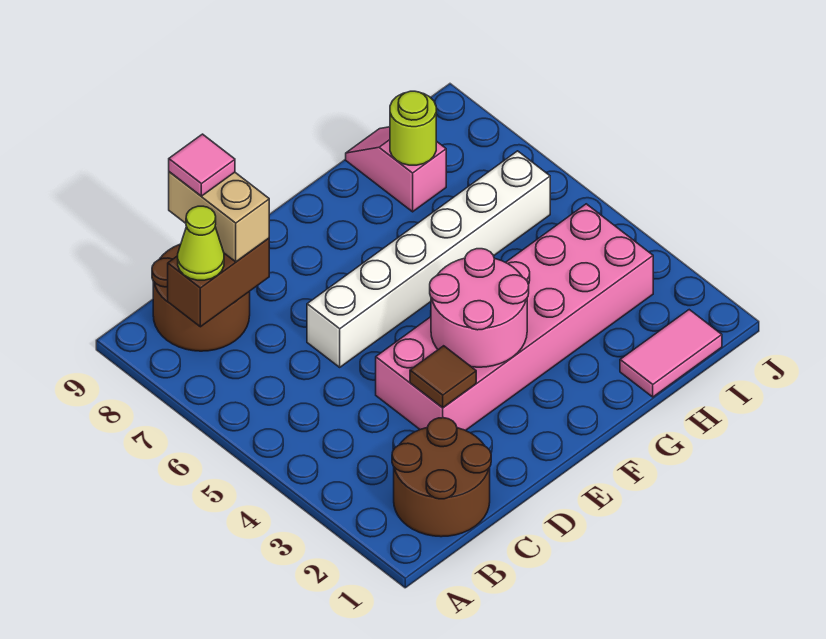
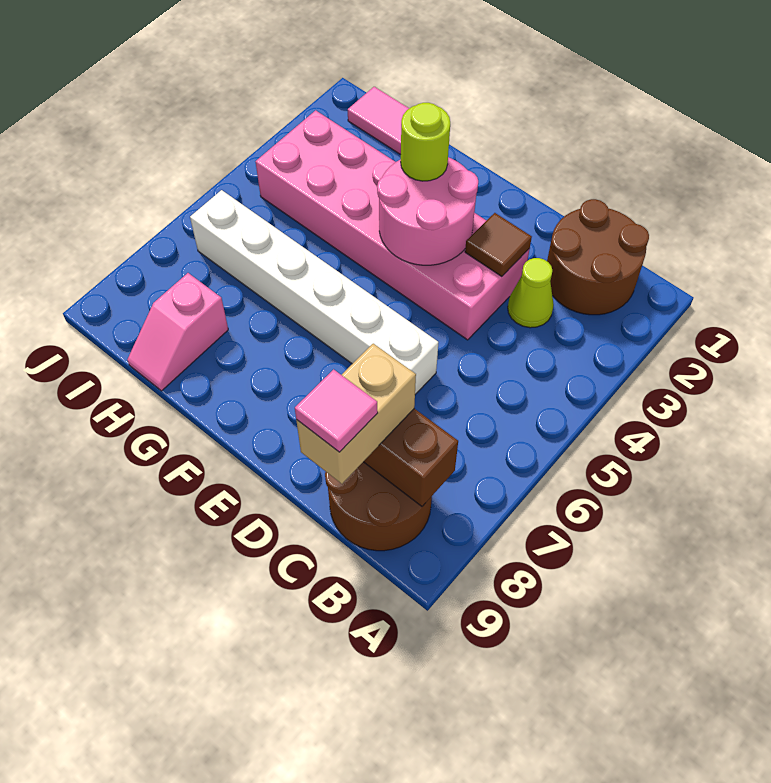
lime cone B8 level 3 -> lime cone C3 level 1
lime round brick H8 level 2 -> lime round brick F3 level 3

